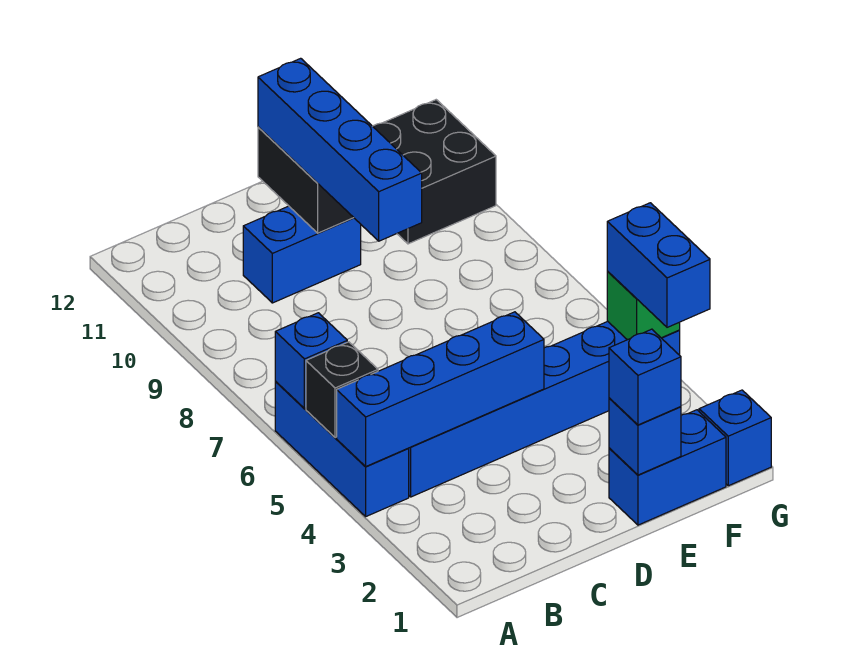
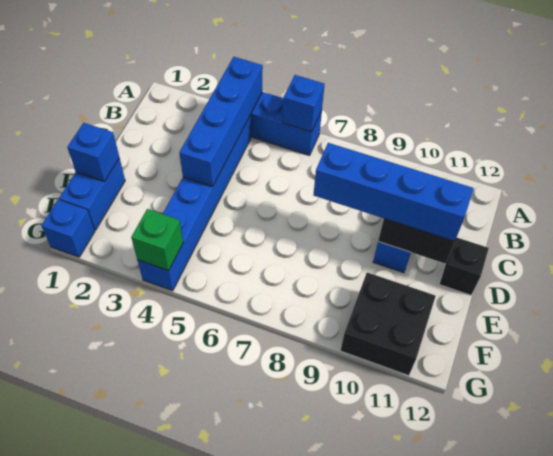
black brick A5 level 2 -> black brick D12 level 1
blue brick E1 level 3 -> none
blue brick G3:G4 level 3 -> none

